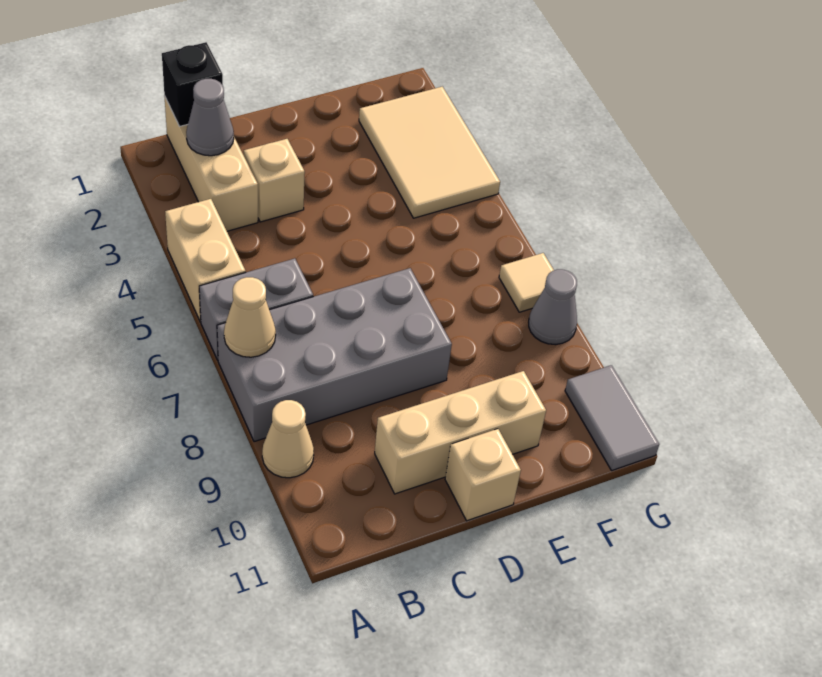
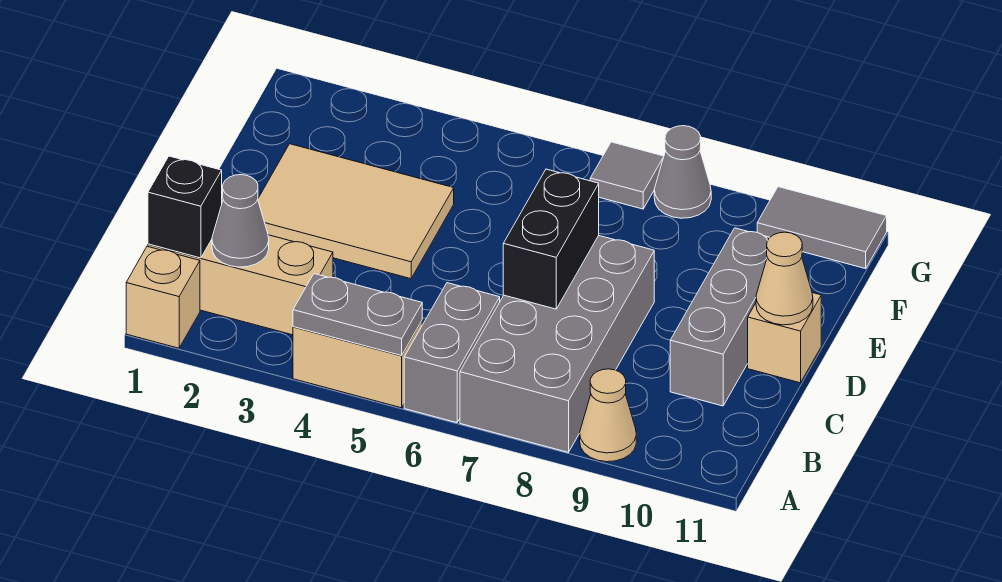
none -> grey plate A4:A5 level 2
tan cone A7 level 2 -> tan cone D11 level 2
tan brick C3 level 1 -> tan brick A1 level 1
none -> black brick C7:D7 level 2
tan brick C10:E10 level 1 -> grey brick C10:E10 level 1
tan tile F2:G4 level 1 -> tan tile D2:E4 level 1
tan tile G7 level 1 -> grey tile G7 level 1

